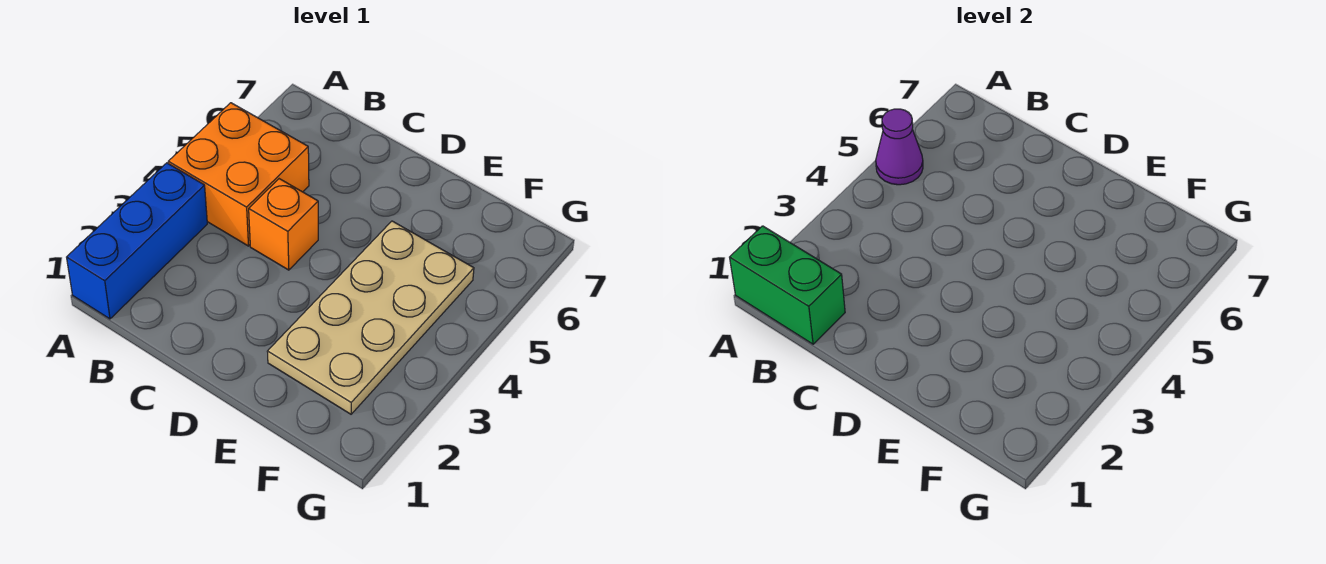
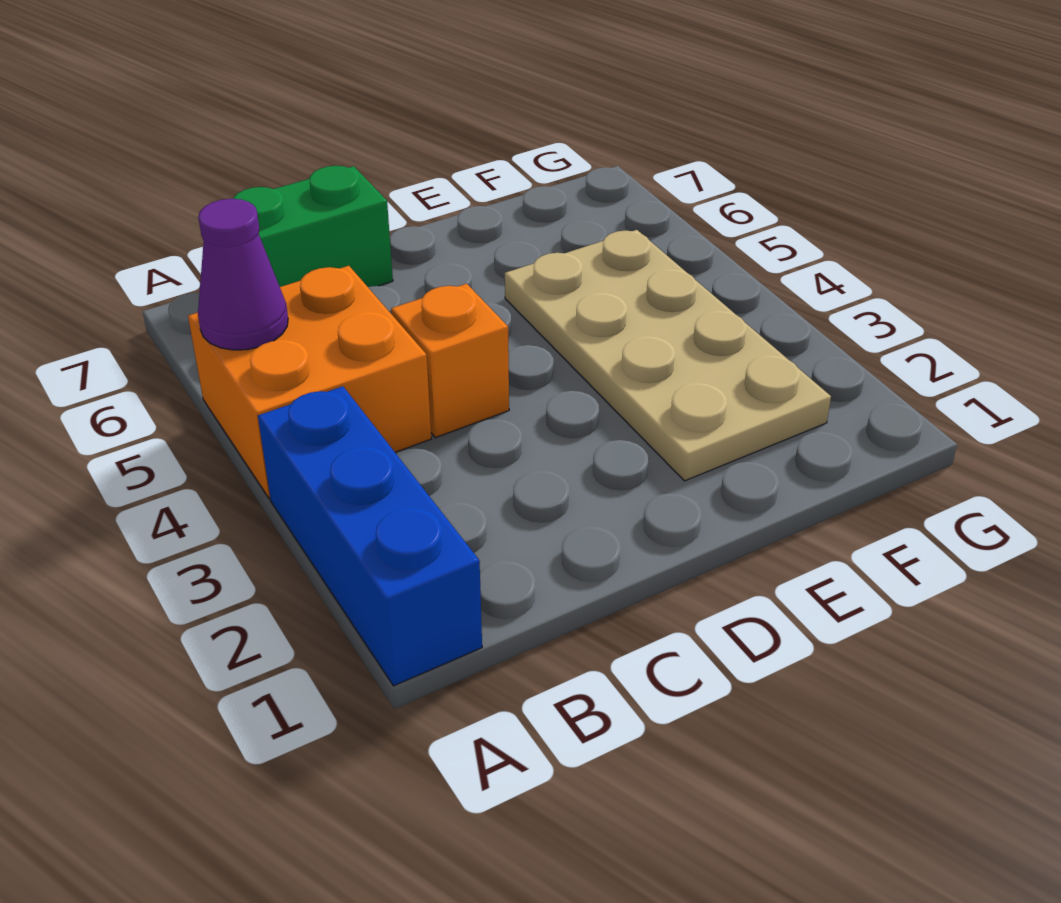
green brick A1:B1 level 2 -> green brick B7:C7 level 1

